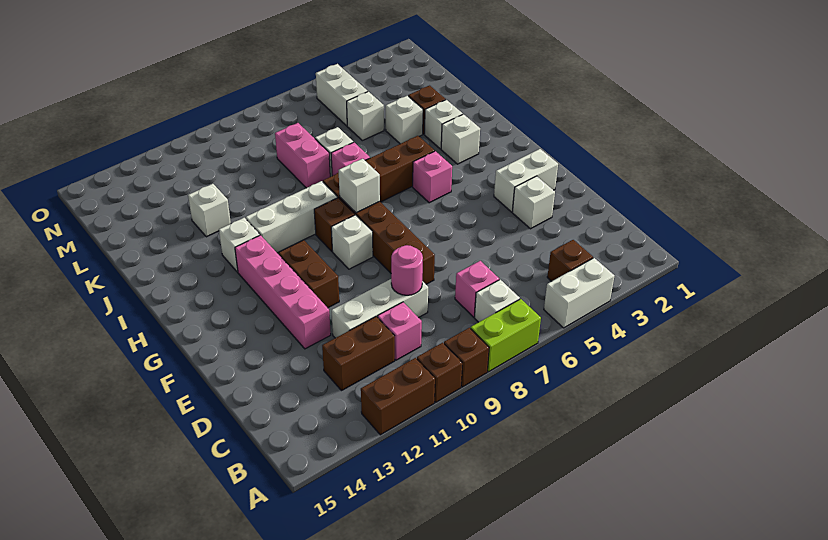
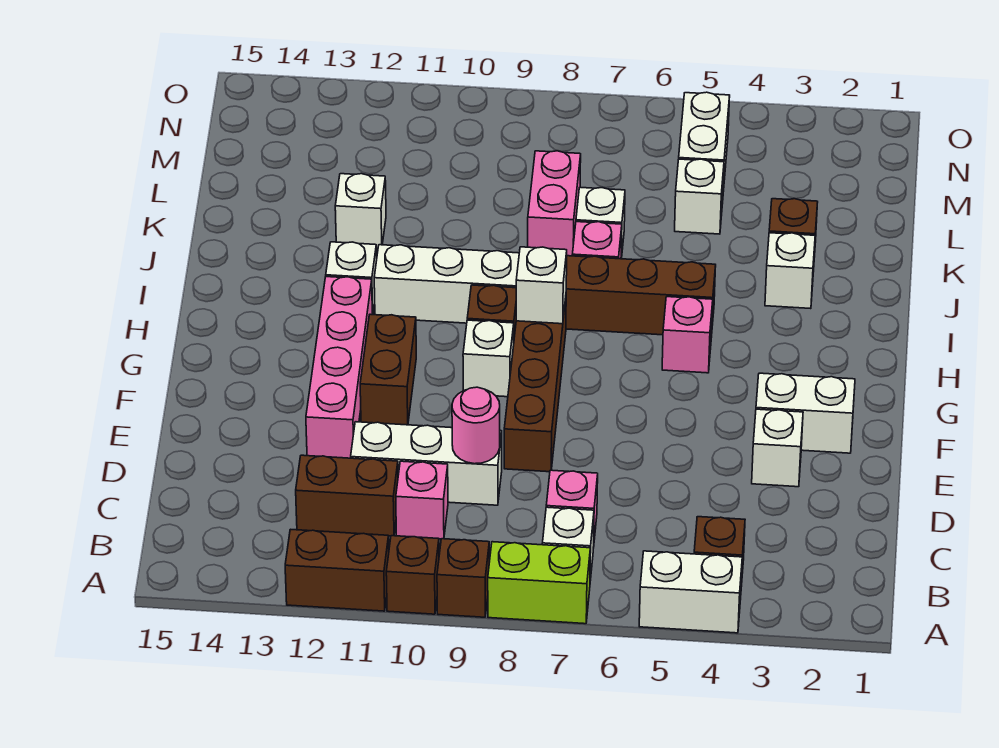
white brick I3 level 1 -> none
white brick K4 level 1 -> none

